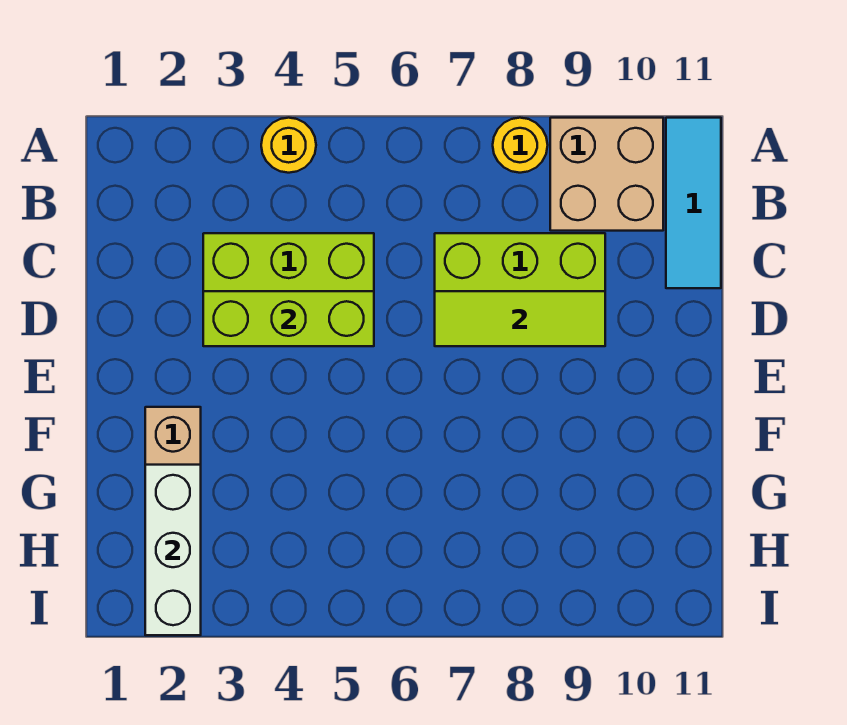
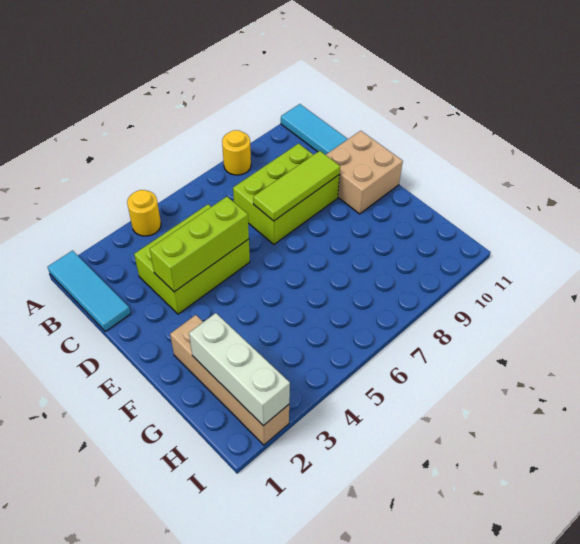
none -> cyan tile A1:C1 level 1
tan brick A9:B10 level 1 -> tan brick D10:E11 level 1

